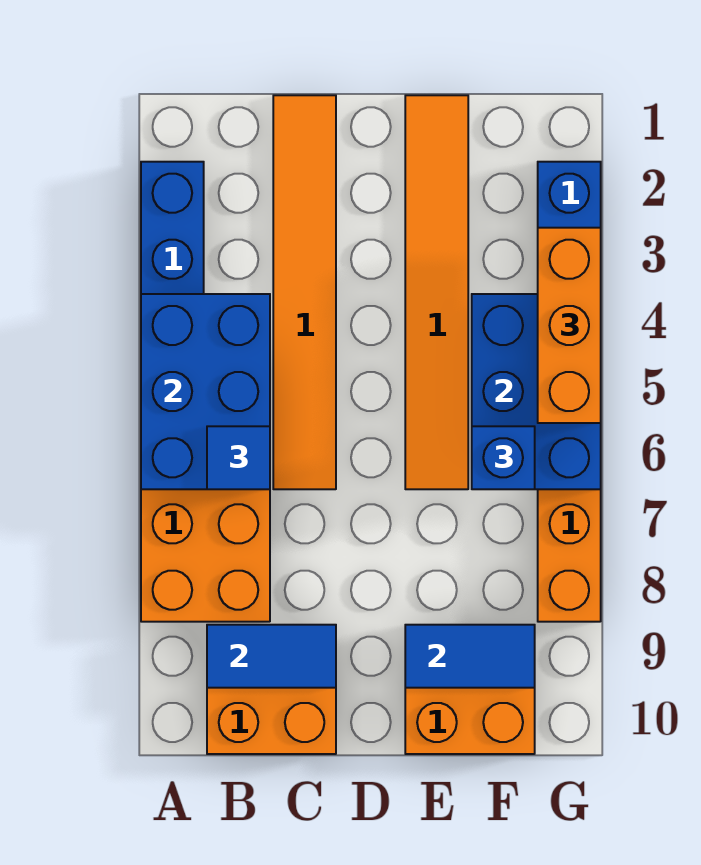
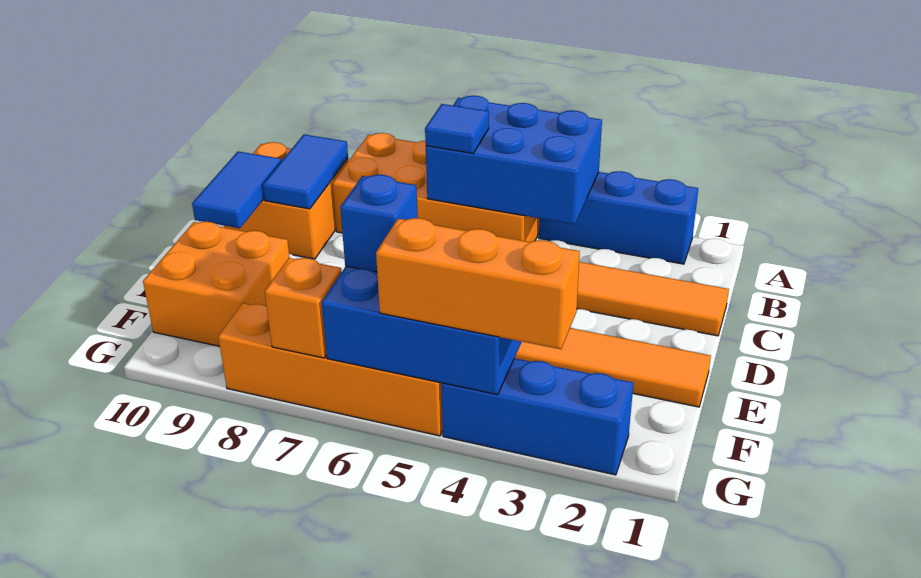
blue tile E9:F9 level 2 -> blue tile C10:D10 level 2
none -> orange brick G7 level 2

